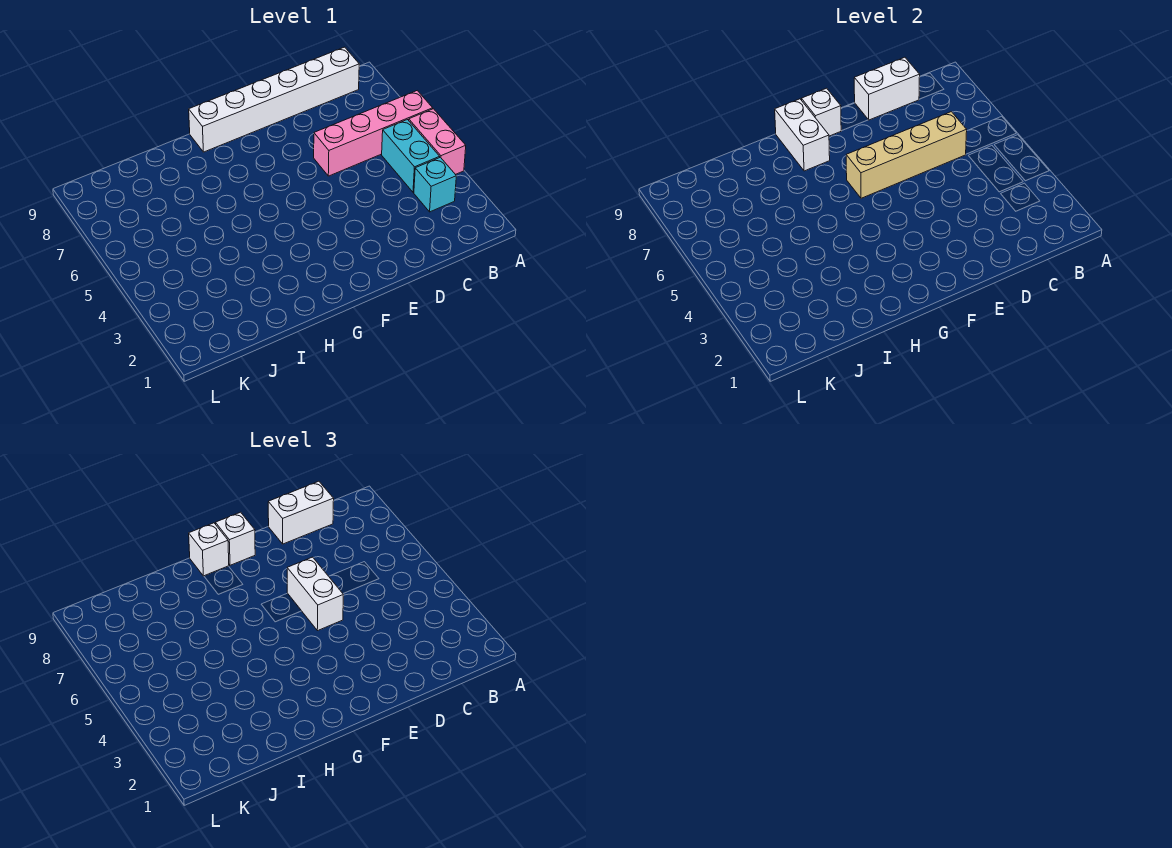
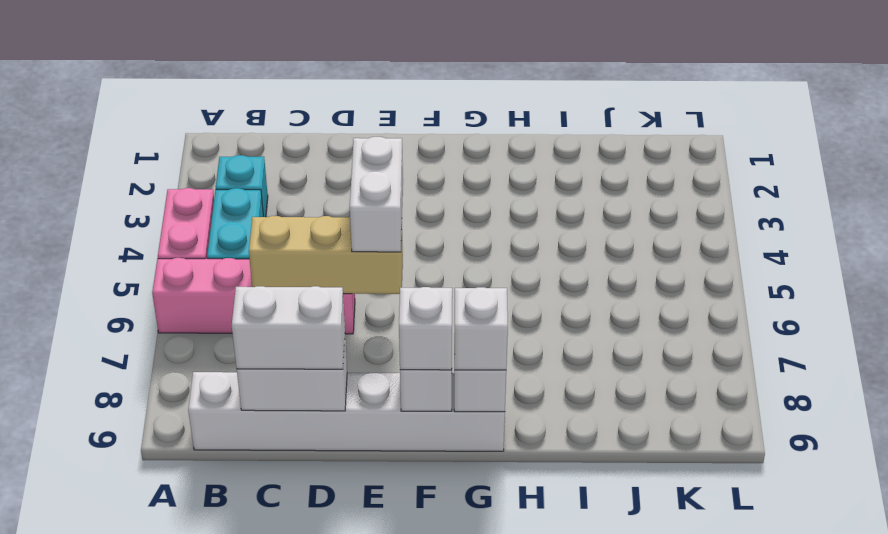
tan brick C6:F6 level 2 -> tan brick C6:E6 level 2

